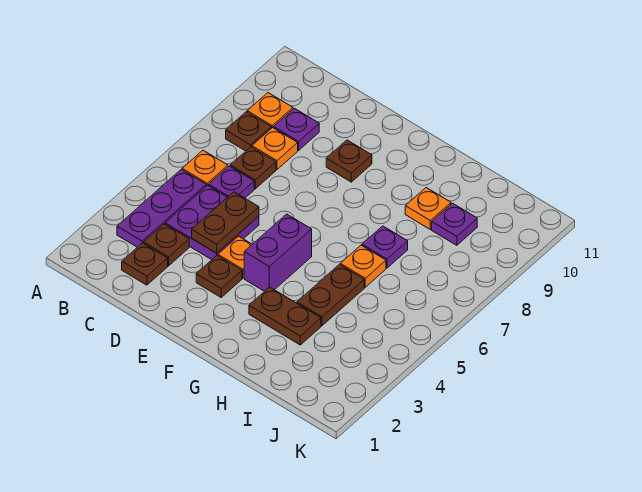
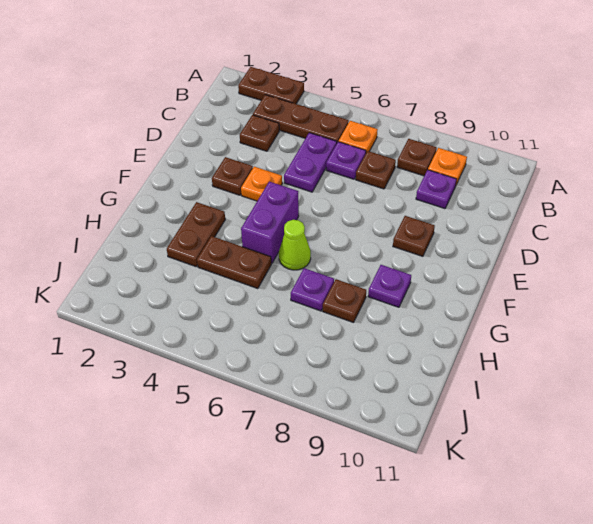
purple plate B3:B5 level 1 -> brown plate B3:B5 level 1
brown plate C2 level 1 -> brown plate H8 level 1
purple plate C4:D5 level 1 -> purple plate C5:D5 level 1
orange plate C8 level 1 -> none
brown plate D4:D5 level 2 -> brown plate A2:A3 level 1
purple brick F4:F5 level 1 -> purple brick F5:G5 level 1
none -> lime cone G6 level 1
orange plate H6 level 1 -> none
orange plate H9 level 1 -> none
purple plate I9 level 1 -> purple plate G9 level 1

